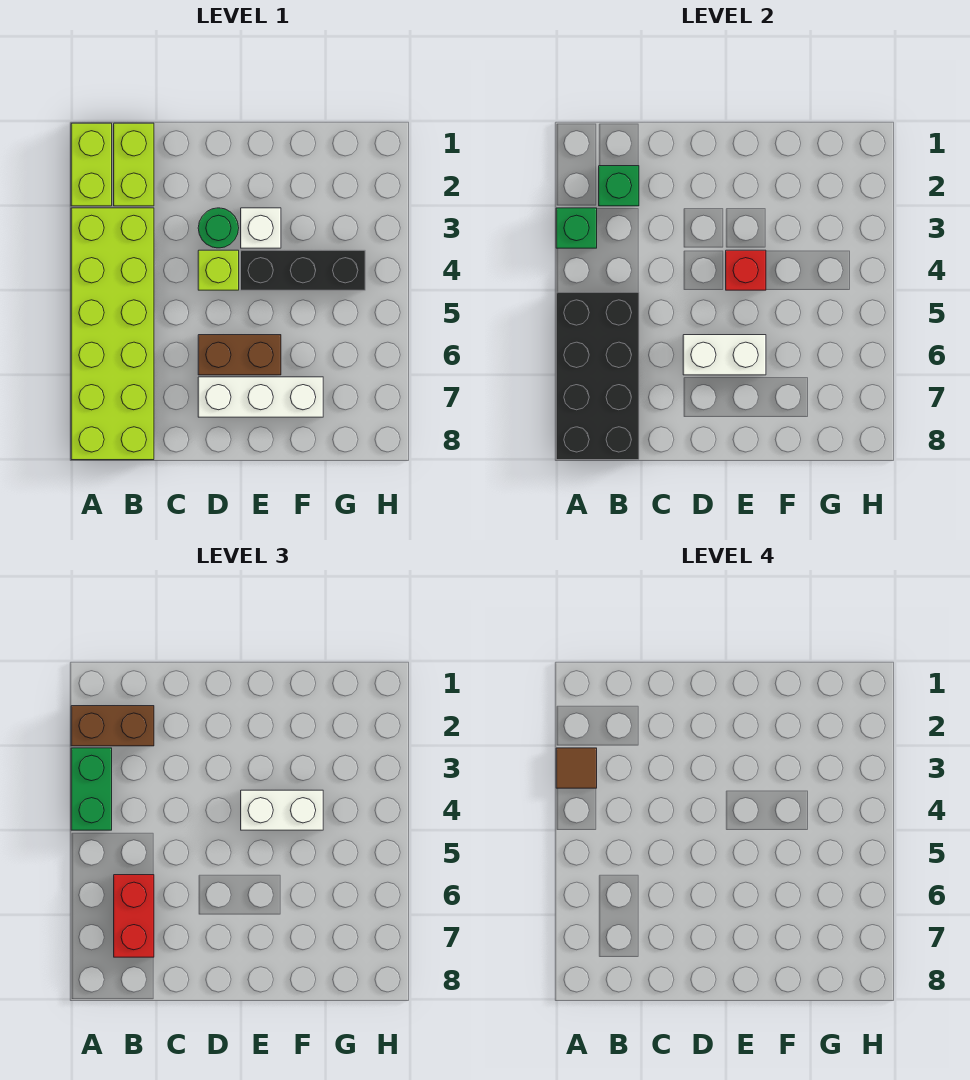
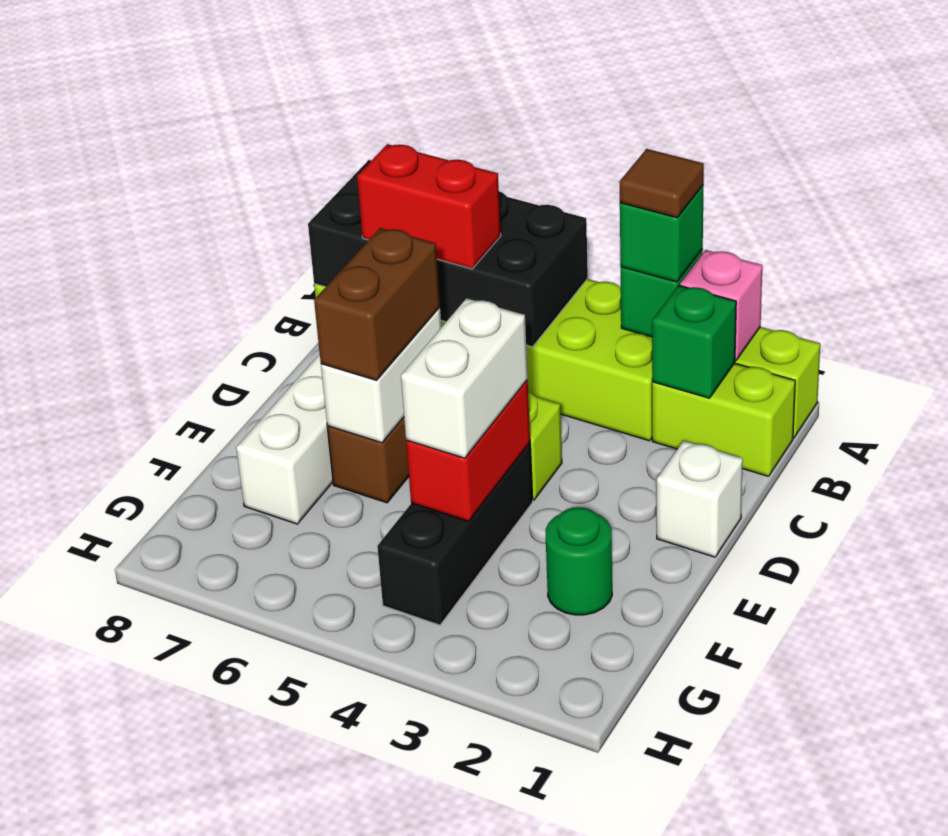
none -> pink brick A2 level 2
brown brick A2:B2 level 3 -> brown brick D6:E6 level 3
green brick A3:A4 level 3 -> green brick A3 level 3
green round brick D3 level 1 -> green round brick F2 level 1
white brick E3 level 1 -> white brick D1 level 1
red brick E4 level 2 -> red brick E4:F4 level 2

